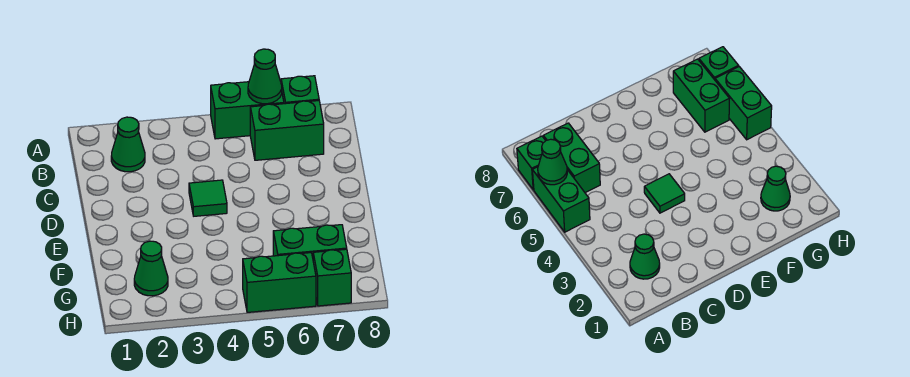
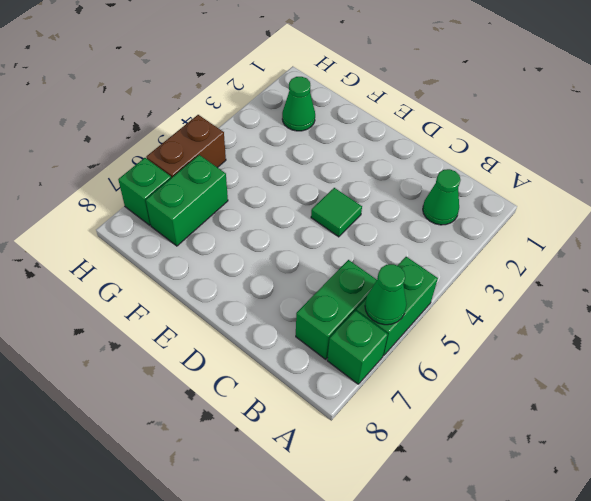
green brick H5:H6 level 1 -> brown brick H5:H6 level 1

